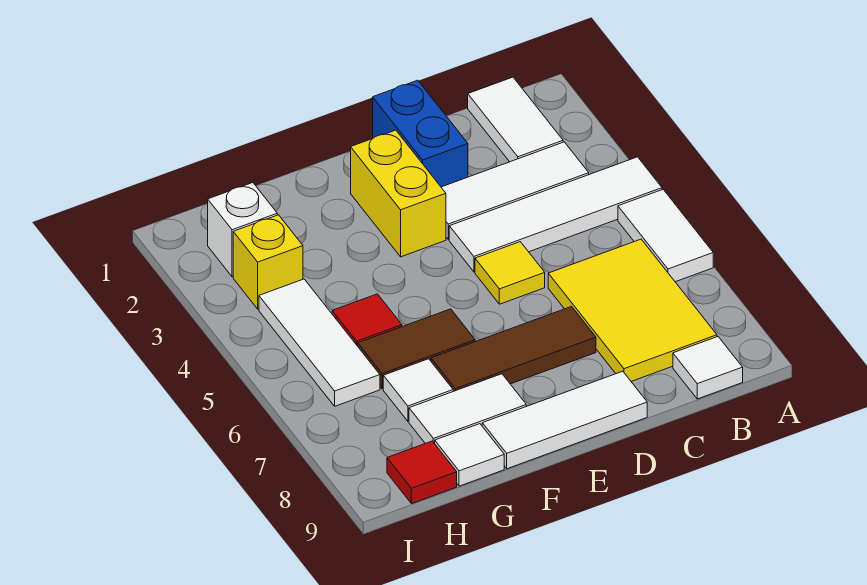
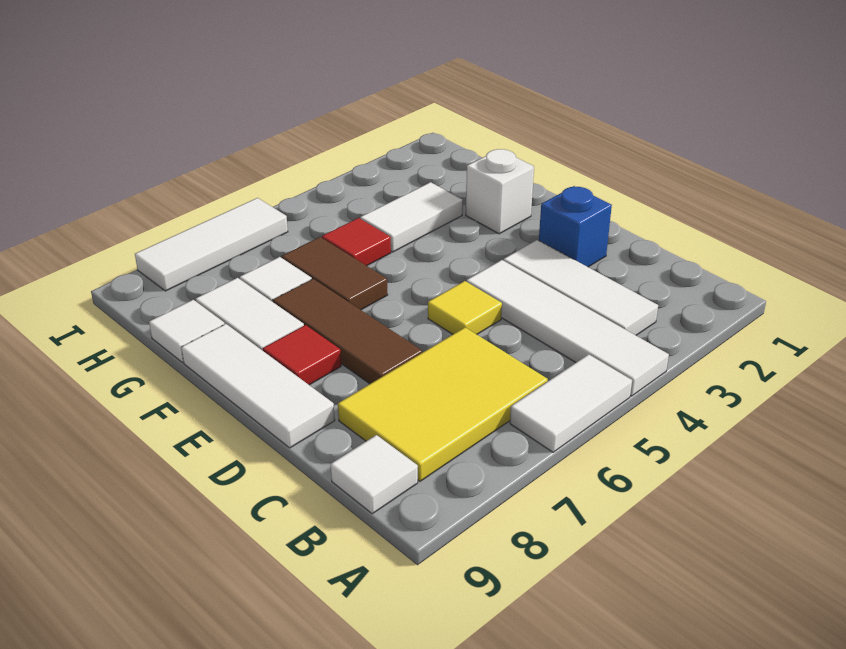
white tile B1:B2 level 1 -> white tile G3:G4 level 1
blue brick D1:D2 level 1 -> blue brick D2 level 1
yellow brick E2:E3 level 1 -> none
white brick H2 level 1 -> white brick F2 level 1
yellow brick H3 level 1 -> none
white tile H4:H6 level 1 -> white tile I6:I8 level 1
red tile H9 level 1 -> red tile E8 level 1

